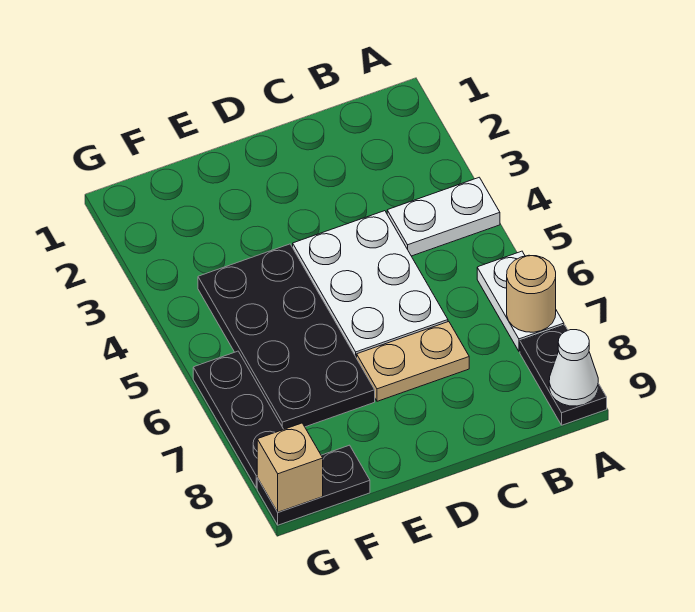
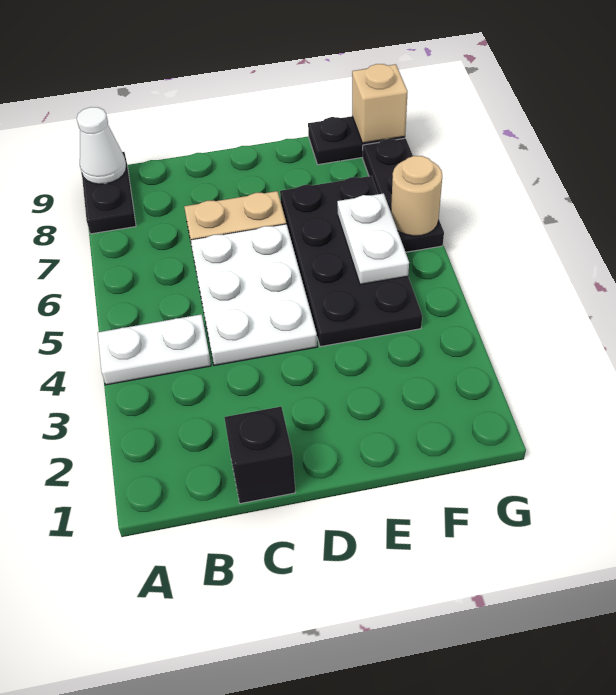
white plate A6:A7 level 1 -> white plate F5:F6 level 2
tan round brick A7 level 2 -> tan round brick G6 level 2
none -> black brick C1 level 1

